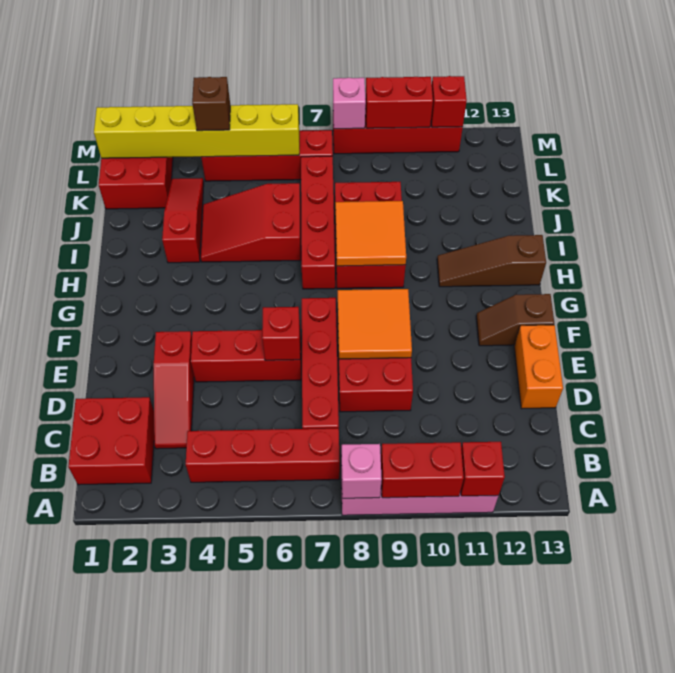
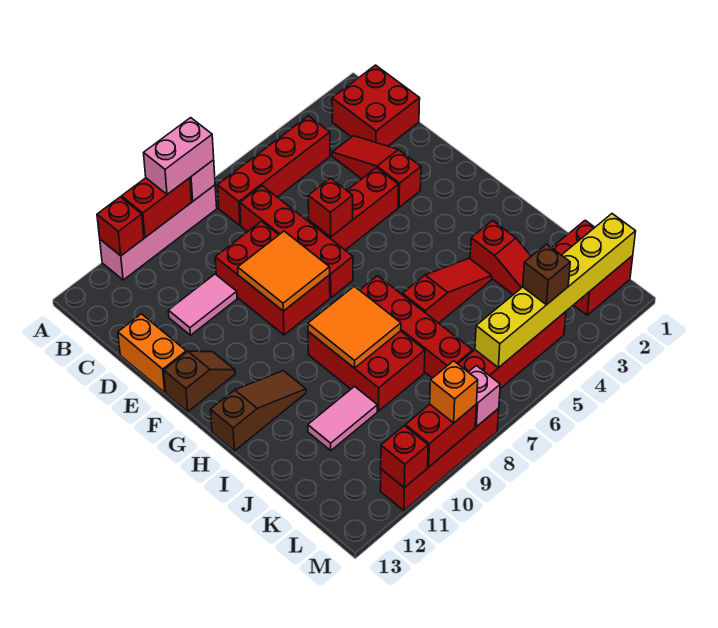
none -> pink brick A8:A9 level 3
none -> pink tile D10:D11 level 1
red slope I4:J6 level 1 top 6 -> red slope I4:I6 level 1 top 6
none -> pink tile J10:J11 level 1
none -> orange brick M9 level 3

